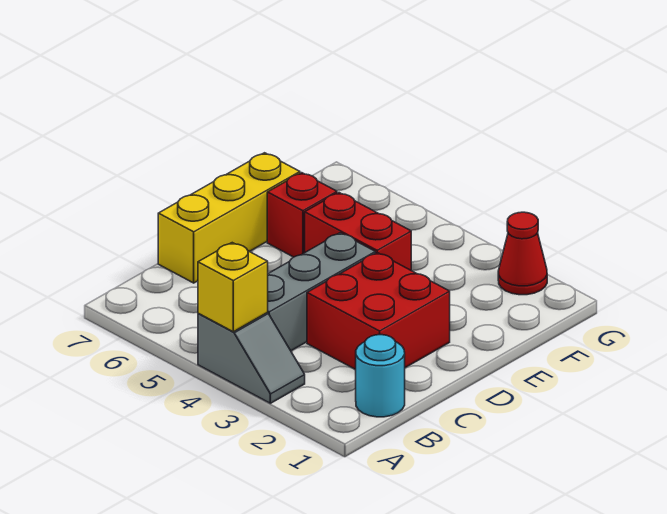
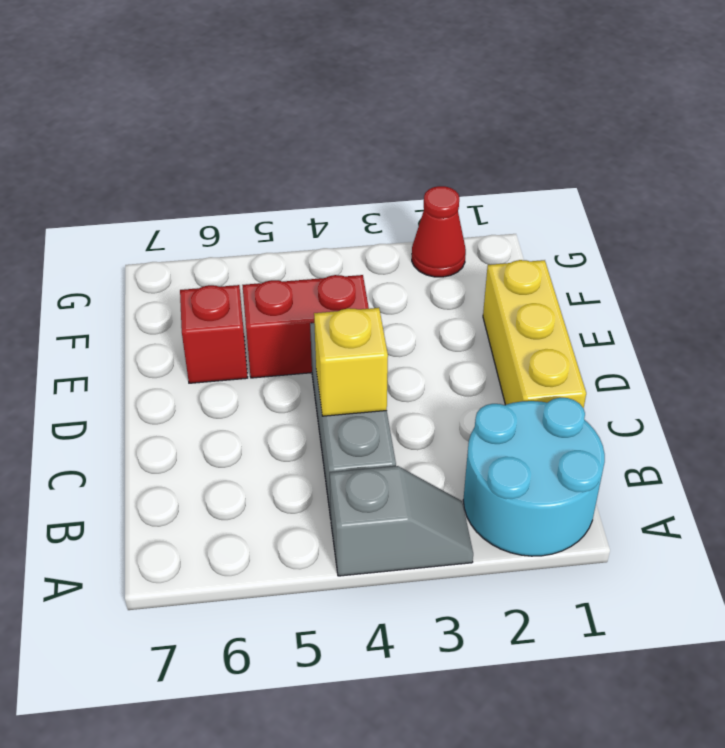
yellow brick A4 level 2 -> yellow brick C4 level 2
cyan round brick B1 level 1 -> cyan round brick A1:B2 level 1
red brick C2:D3 level 1 -> none
yellow brick C7:E7 level 1 -> yellow brick C1:E1 level 1

